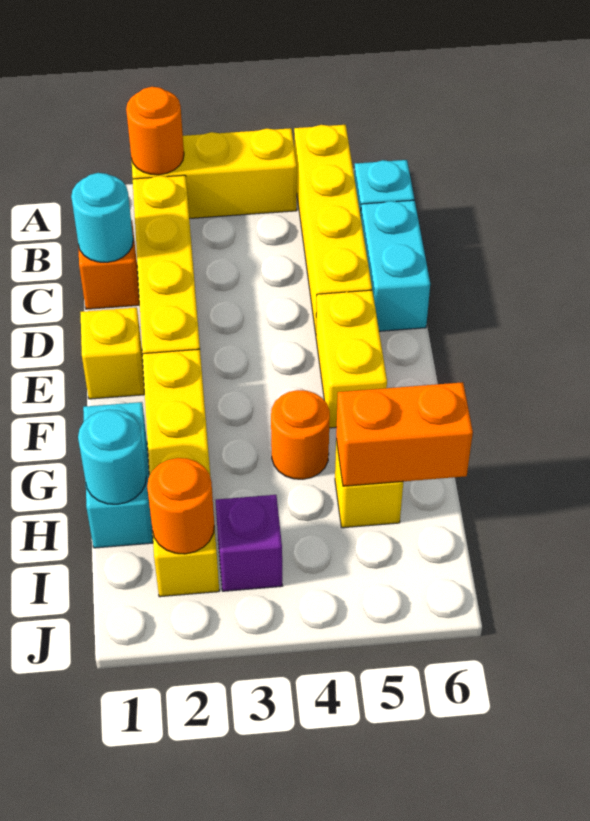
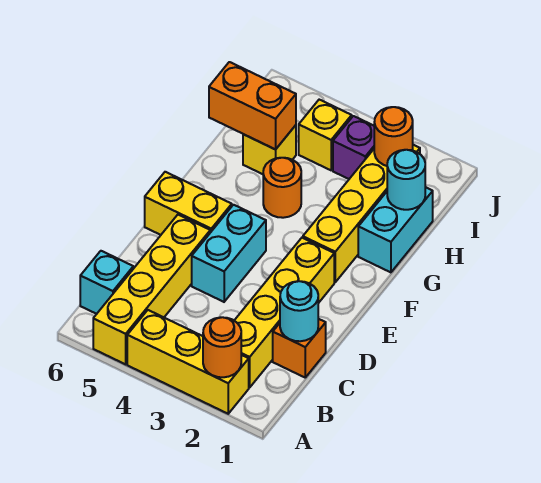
cyan brick C6:D6 level 1 -> cyan brick D4:E4 level 1
yellow brick E1 level 1 -> yellow brick I4 level 1
yellow brick E5:F5 level 1 -> yellow brick E5:E6 level 1

